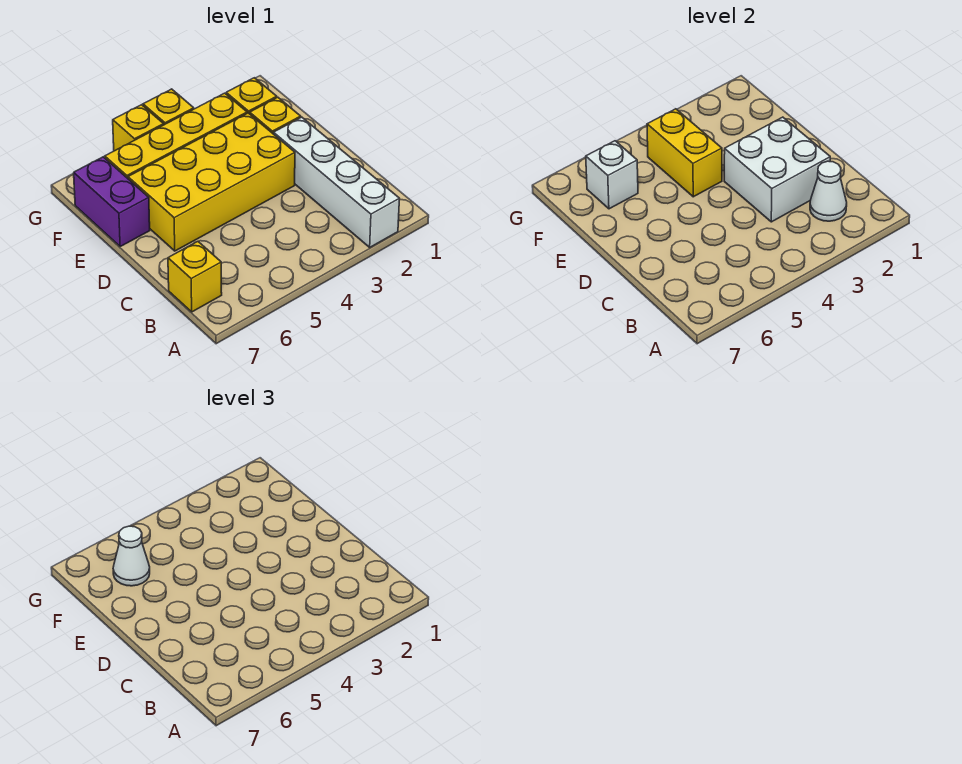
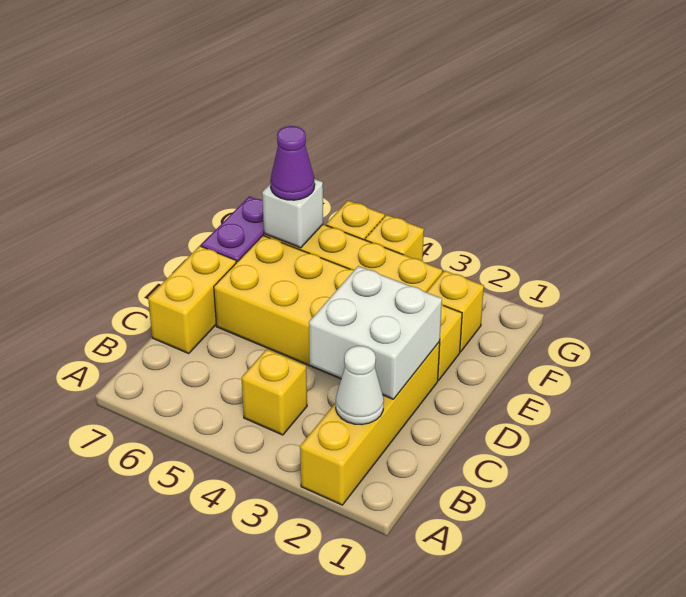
white brick A2:D2 level 1 -> yellow brick A2:D2 level 1
yellow brick B7 level 1 -> yellow brick B4 level 1
yellow brick E4:F4 level 2 -> yellow brick C7:D7 level 1
white cone F6 level 3 -> purple cone F6 level 3

